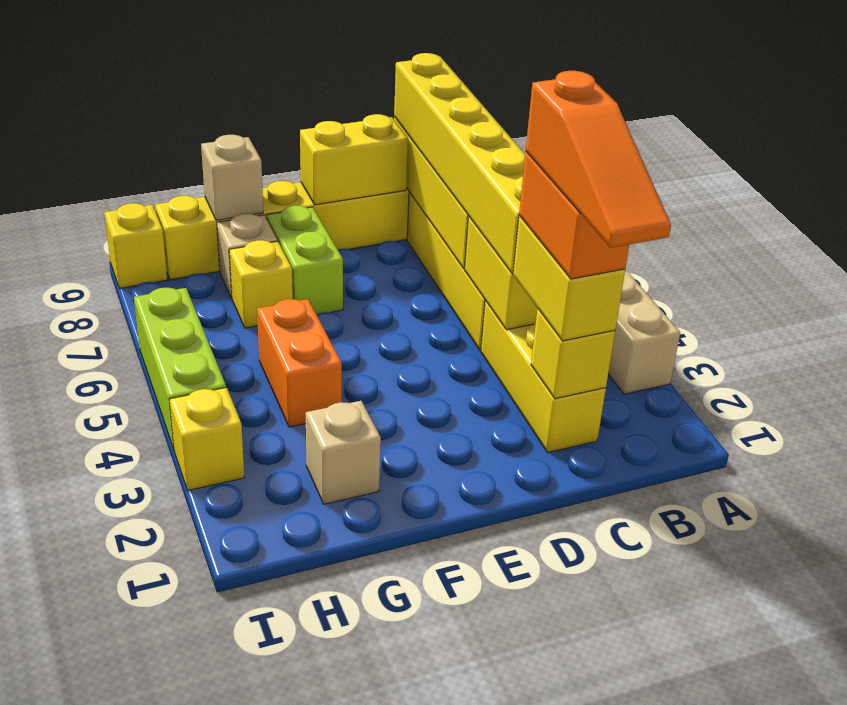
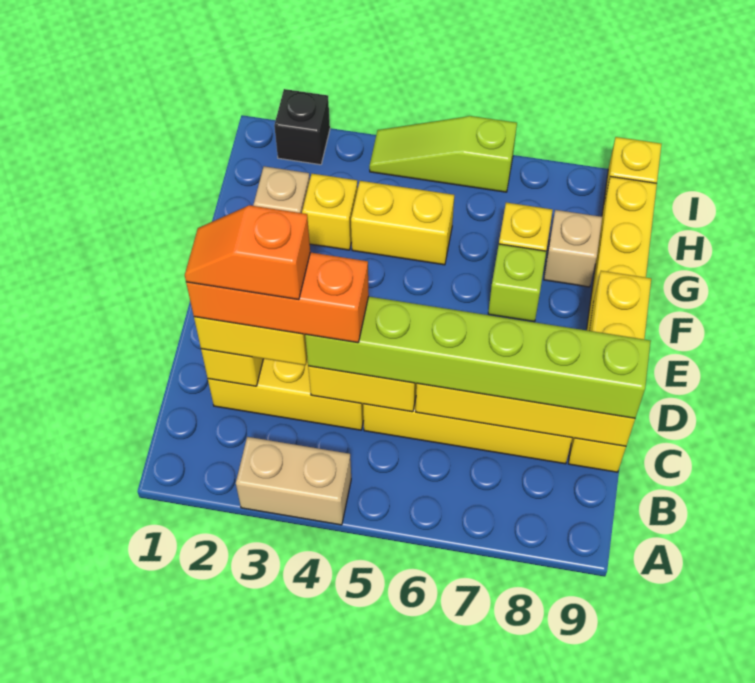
orange slope C1:C3 level 5 top 3 -> orange slope C2:C3 level 5 top 3
orange brick C2:C3 level 4 -> orange brick C2:C4 level 4
yellow brick C4:C9 level 3 -> lime brick C4:C9 level 3
lime brick F7:F8 level 1 -> lime brick F7 level 1
orange brick G4:G5 level 1 -> yellow brick G4:G5 level 1
tan brick G9 level 2 -> none
none -> black brick I2 level 1
yellow brick I3 level 1 -> yellow brick G3 level 1
lime brick I4:I6 level 1 -> lime slope I4:I6 level 1 top 6

